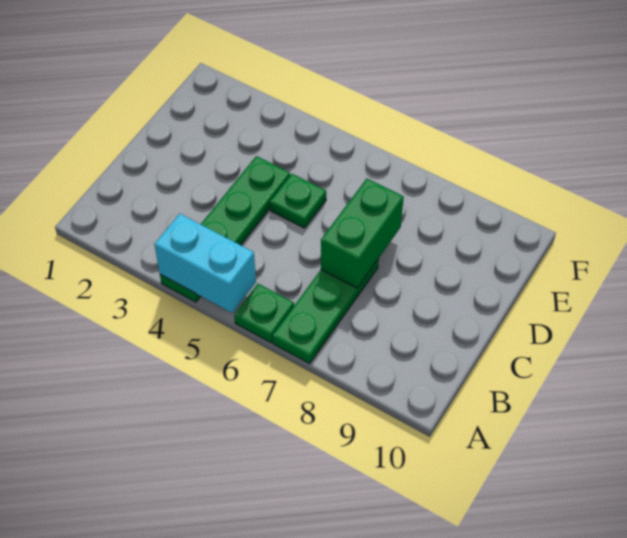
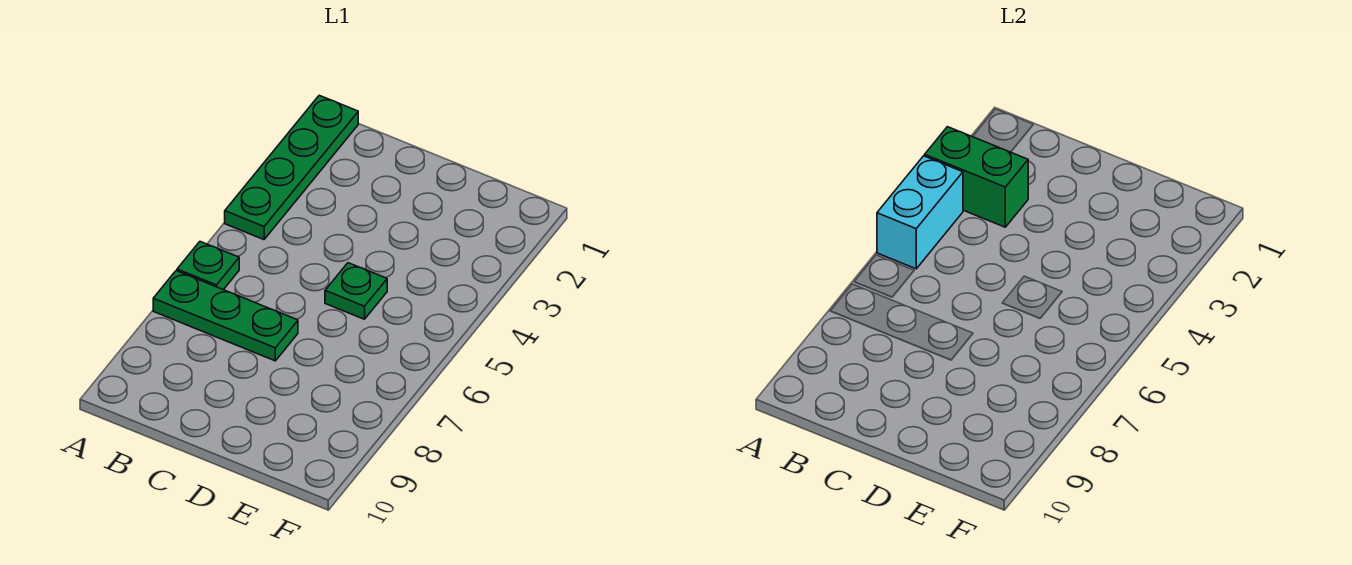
green plate A4:D4 level 1 -> green plate A1:A4 level 1
green brick C7:D7 level 2 -> green brick A3:B3 level 2

